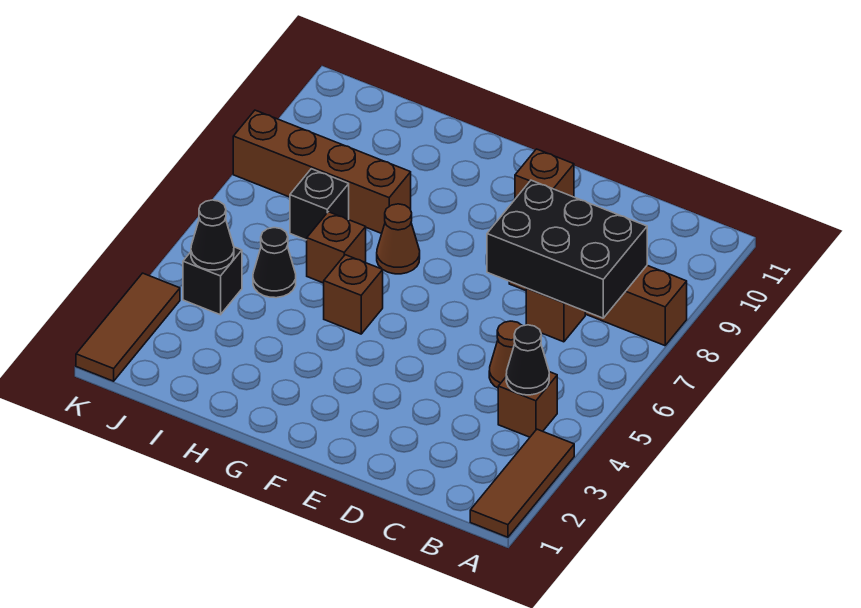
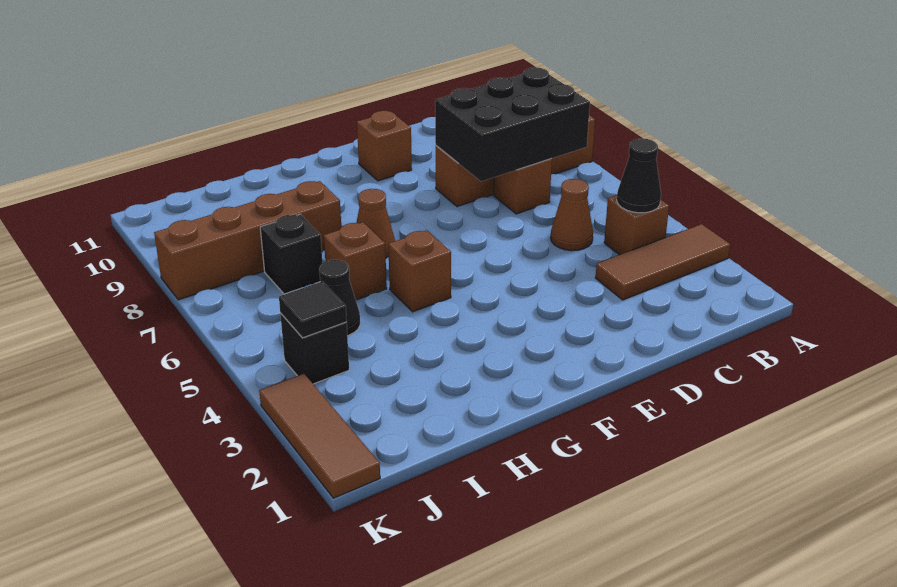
brown tile A1:A3 level 1 -> brown tile A3:C3 level 1
black cone J4 level 2 -> black tile J4 level 2

